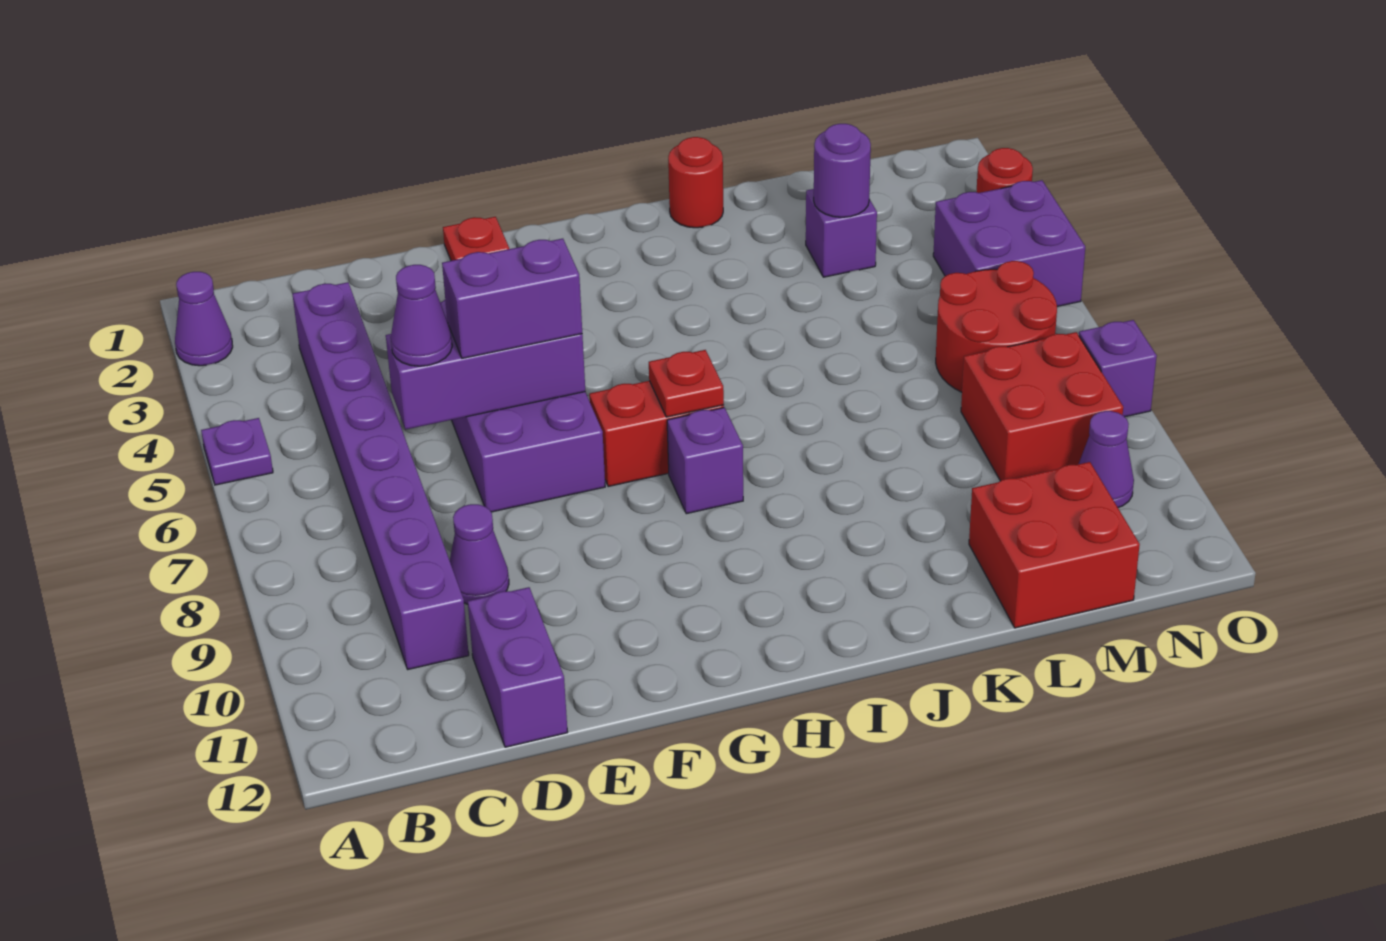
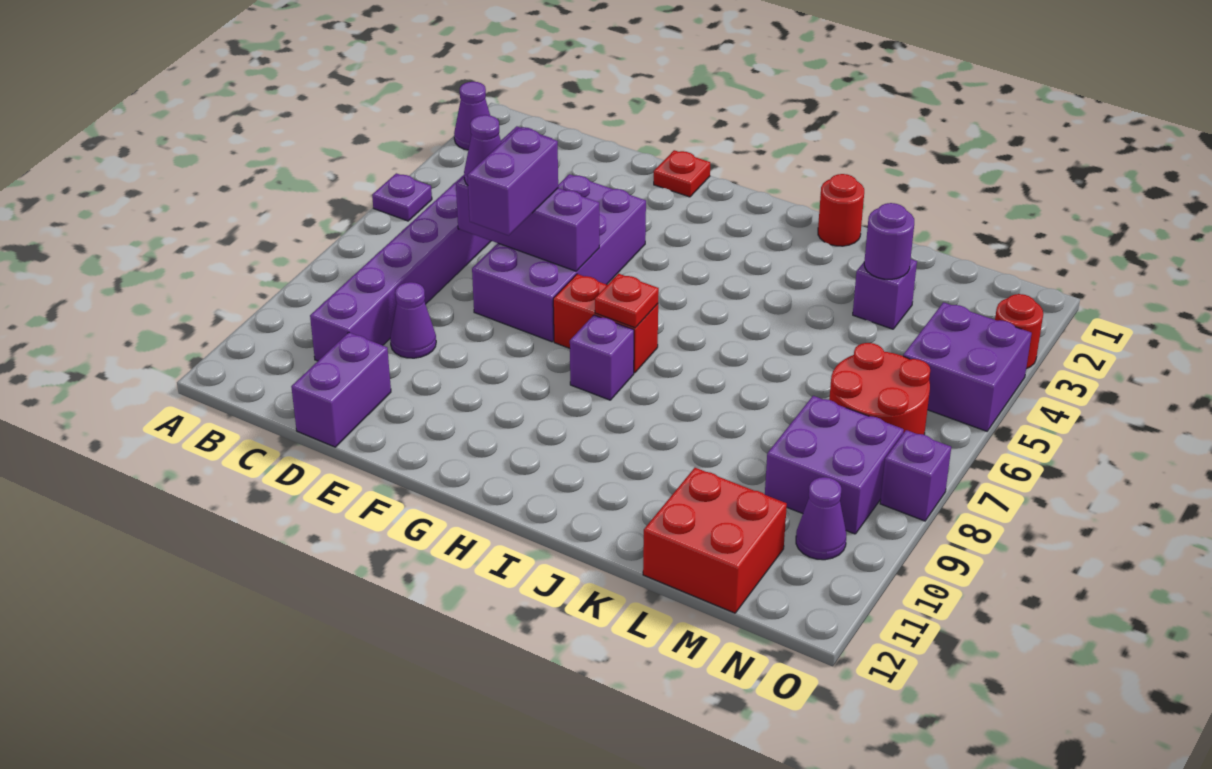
purple brick E6:F6 level 3 -> purple brick E6:E7 level 3
red brick M8:N9 level 1 -> purple brick M8:N9 level 1

